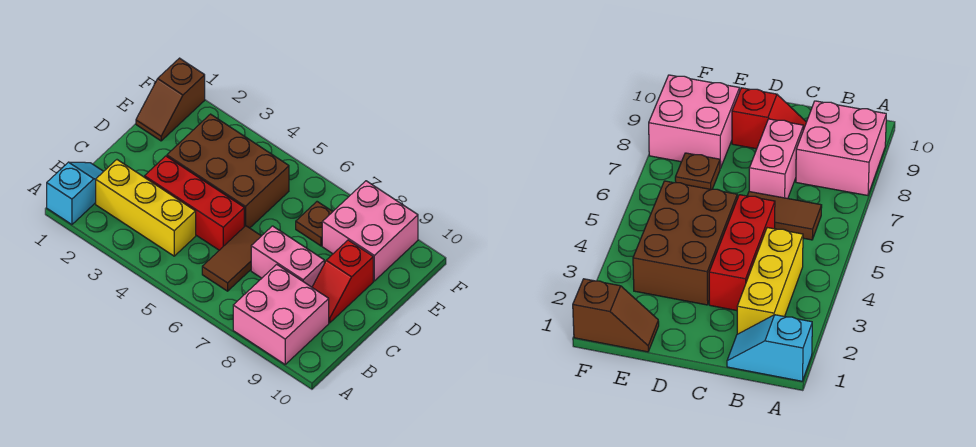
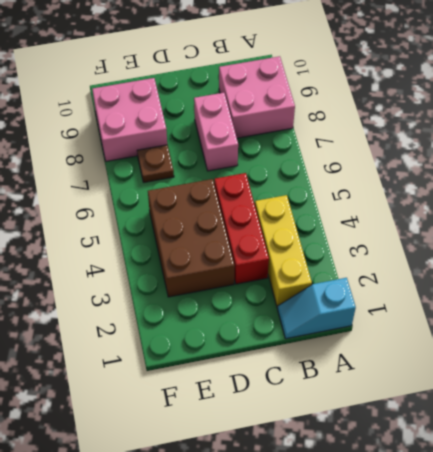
brown tile B6:C6 level 1 -> none
red slope C9:D9 level 1 top D -> none
brown slope E1:F1 level 1 top F -> none

